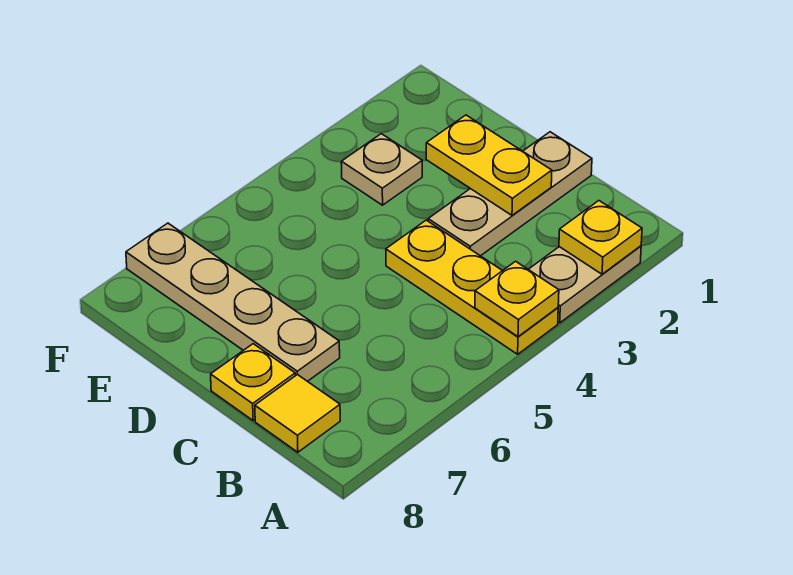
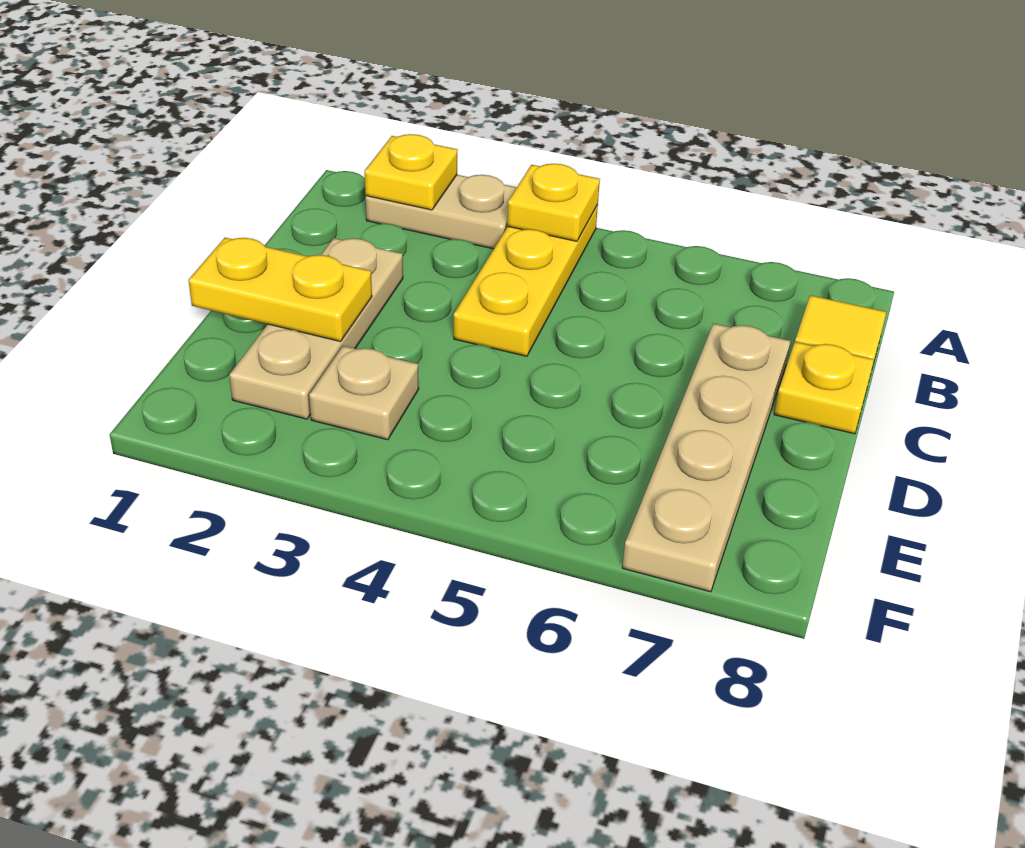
tan plate C1:C3 level 1 -> tan plate C2:E2 level 1
yellow plate C2:D2 level 2 -> yellow plate D1:D2 level 2

